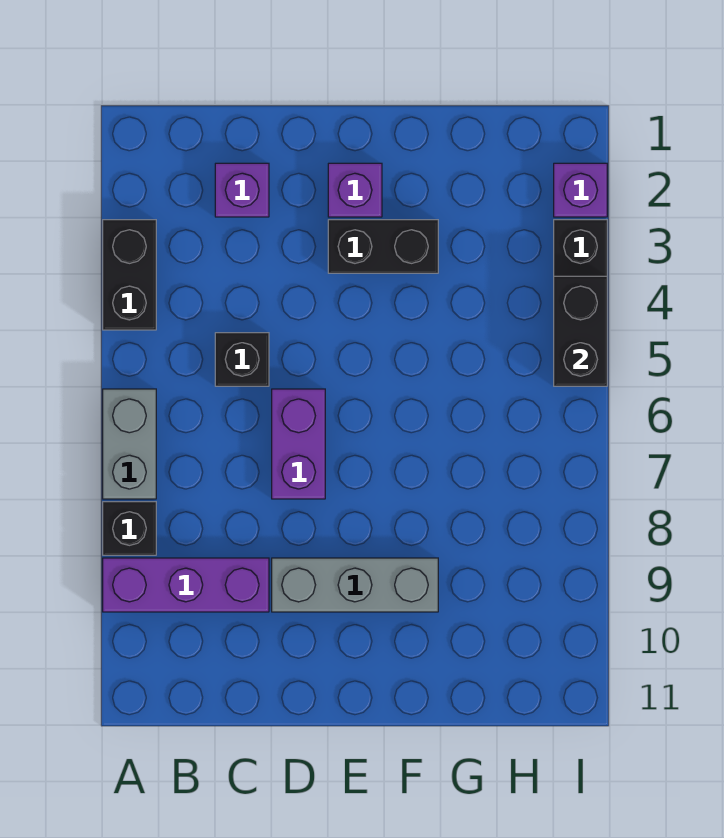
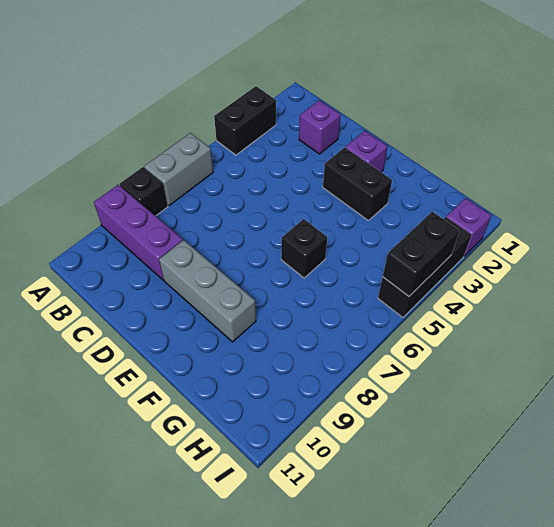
black brick C5 level 1 -> black brick F6 level 1
purple brick D6:D7 level 1 -> none

